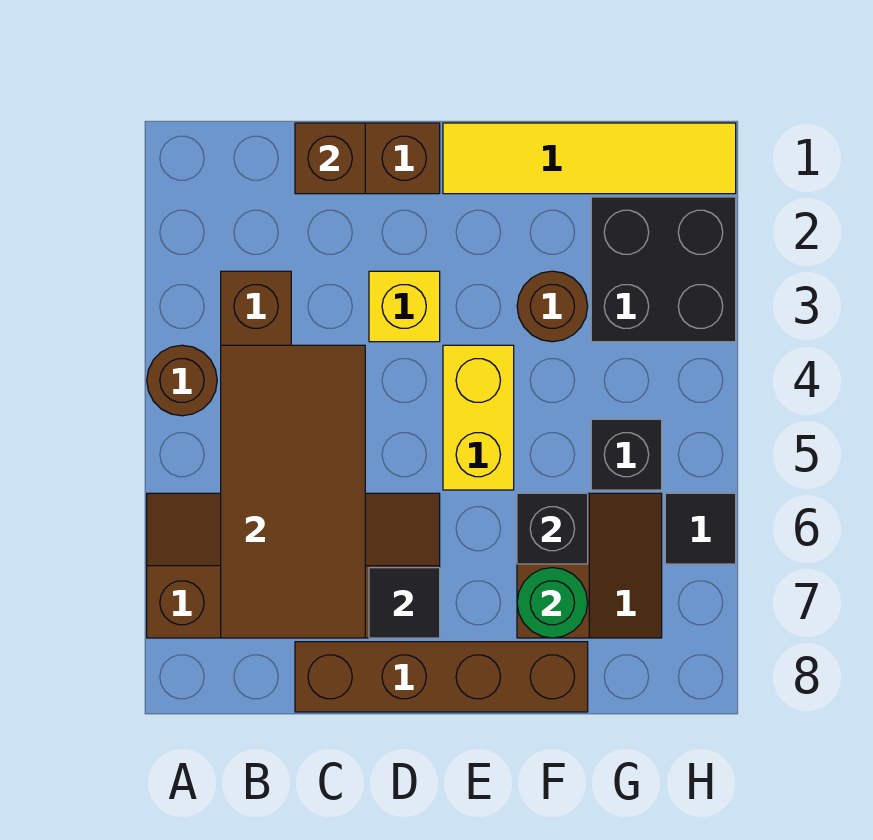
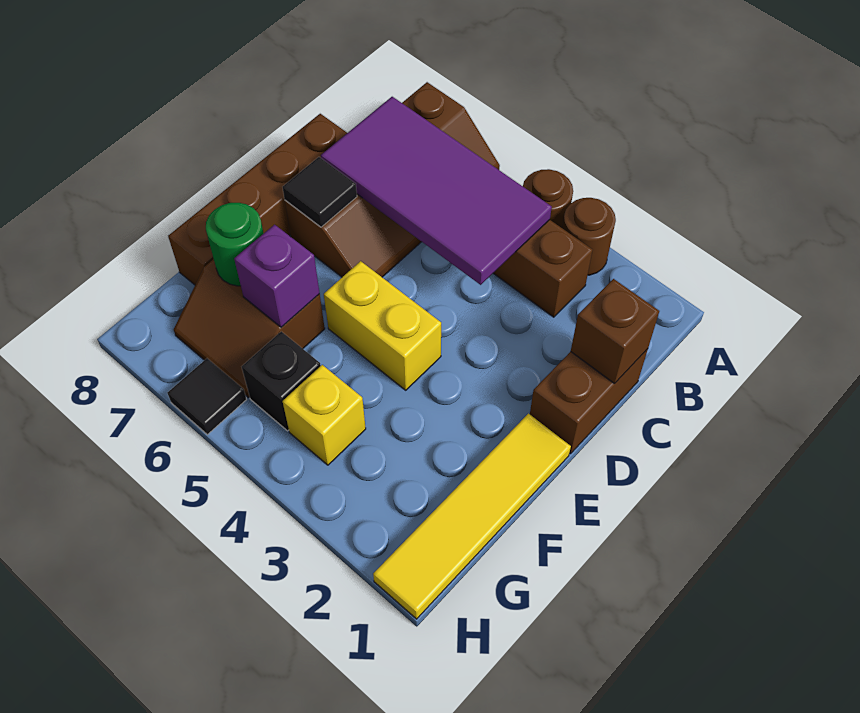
brown tile B4:C7 level 2 -> purple tile B4:C7 level 2
yellow brick D3 level 1 -> yellow brick G4 level 1
brown round brick F3 level 1 -> brown round brick A3 level 1
black brick F6 level 2 -> purple brick F6 level 2
black brick G2:H3 level 1 -> none

